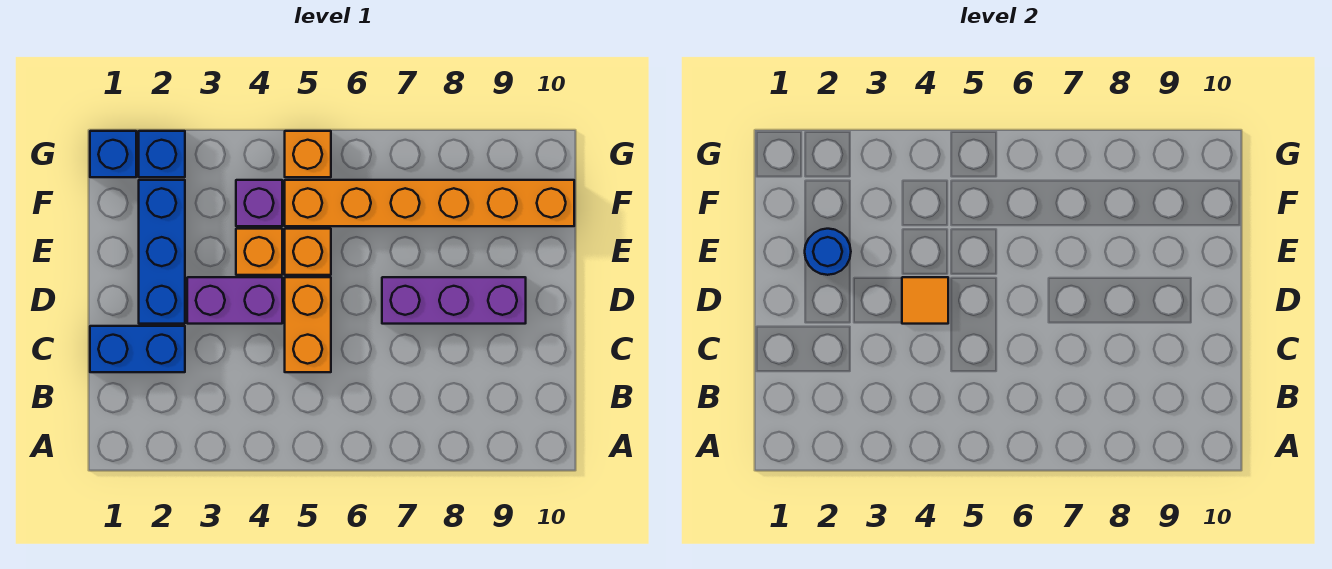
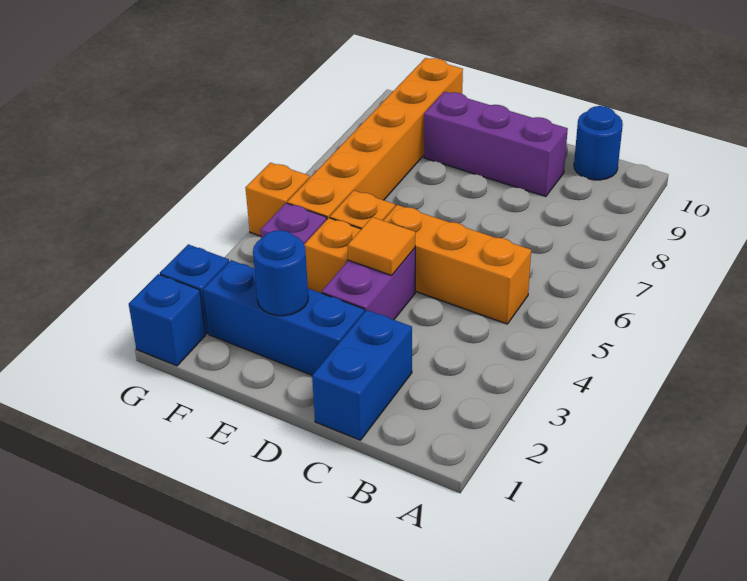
none -> blue round brick B10 level 1
orange brick C5:D5 level 1 -> orange brick B5:D5 level 1
purple brick D7:D9 level 1 -> purple brick C9:E9 level 1

